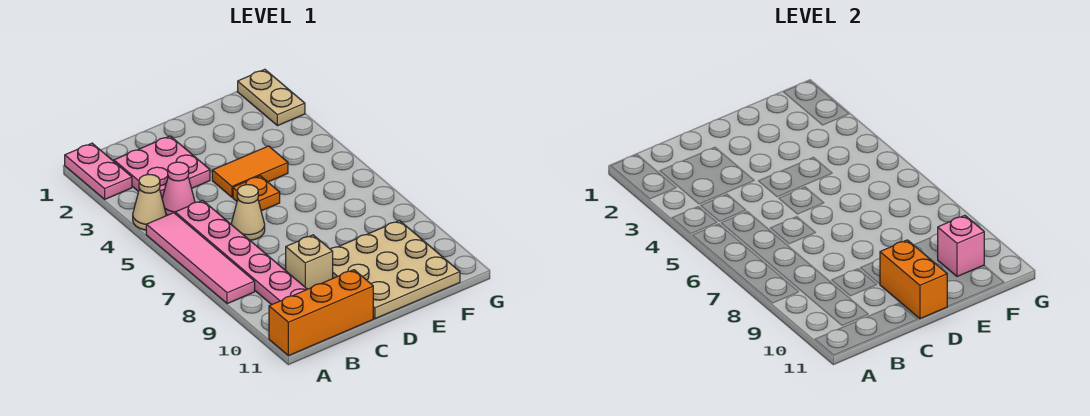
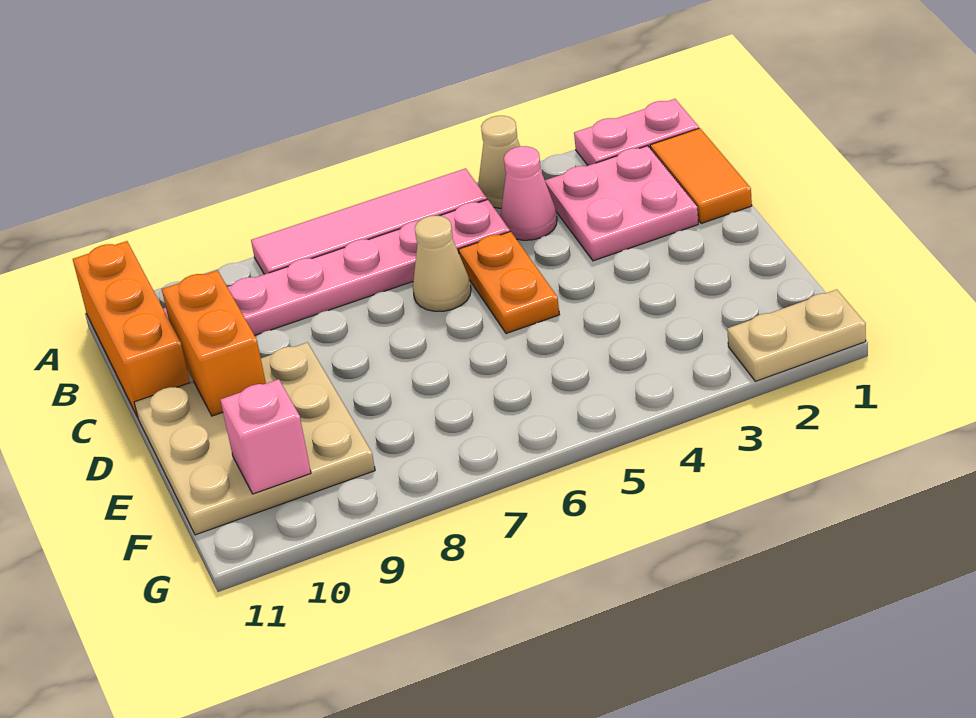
tan brick C9 level 1 -> none
orange tile D4:E4 level 1 -> orange tile B1:C1 level 1
orange plate D5 level 1 -> orange plate C5:D5 level 1
orange brick D10:D11 level 2 -> orange brick C10:D10 level 2

